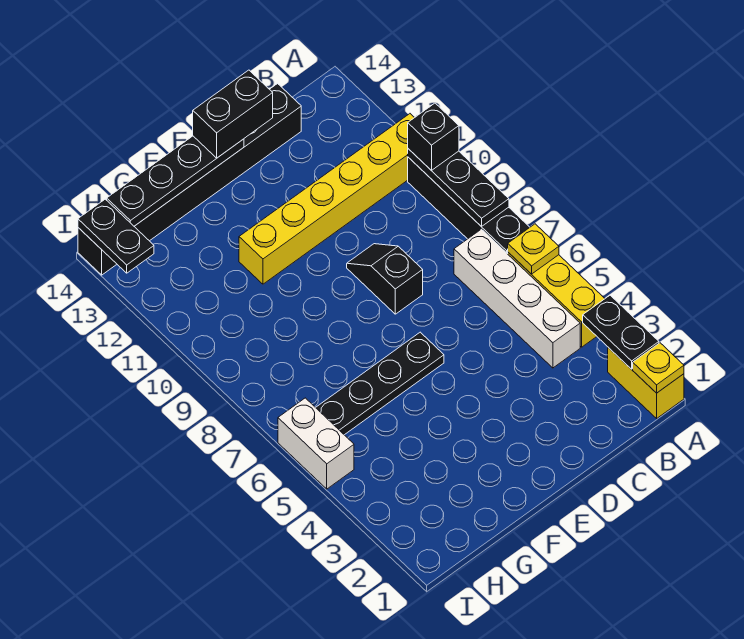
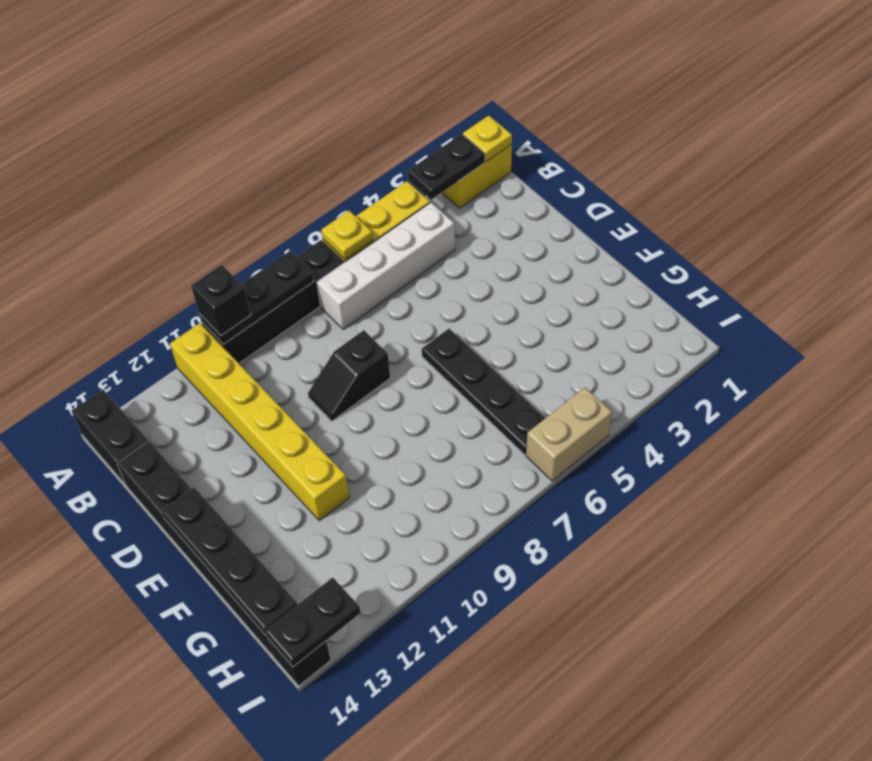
black brick D14:E14 level 3 -> black brick A14:B14 level 1
white brick I5:I6 level 1 -> tan brick I5:I6 level 1

